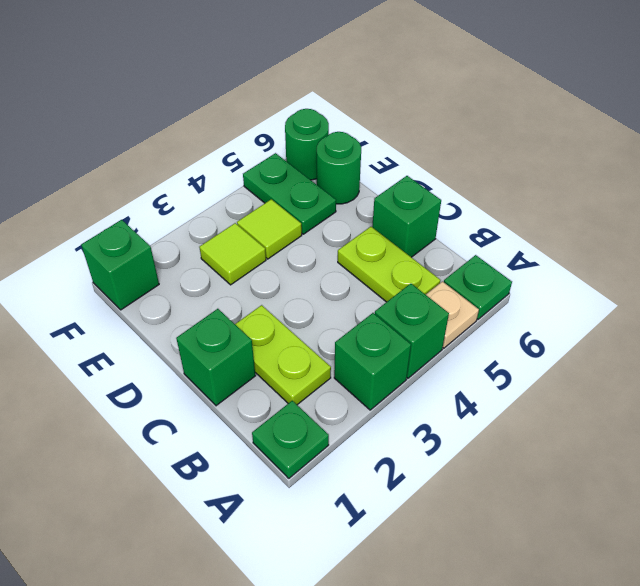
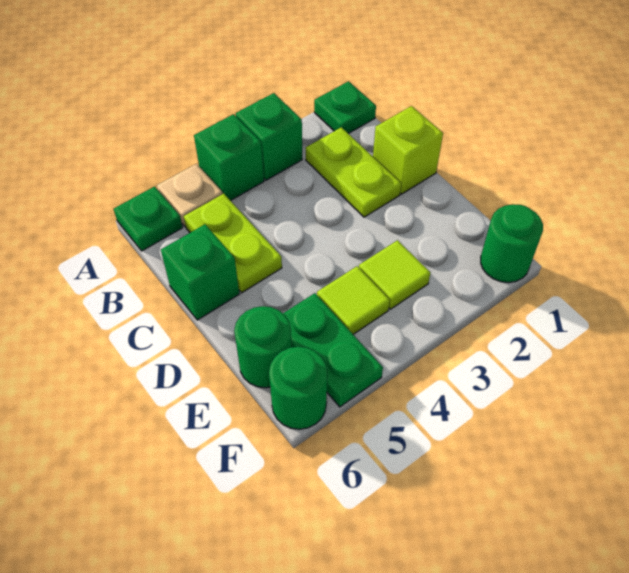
green brick C1 level 1 -> lime brick C1 level 1
green brick F1 level 1 -> green round brick F1 level 1

